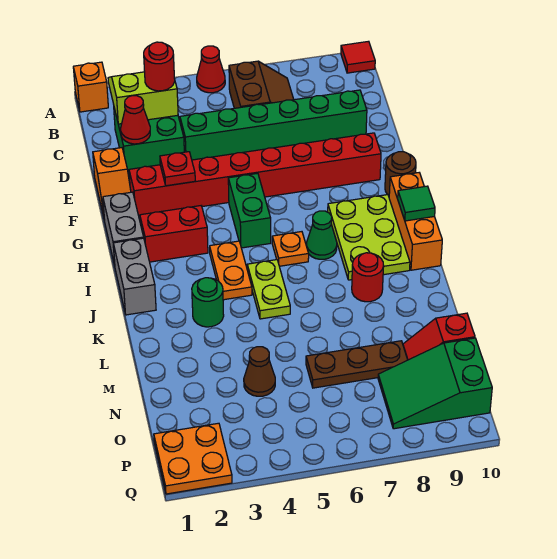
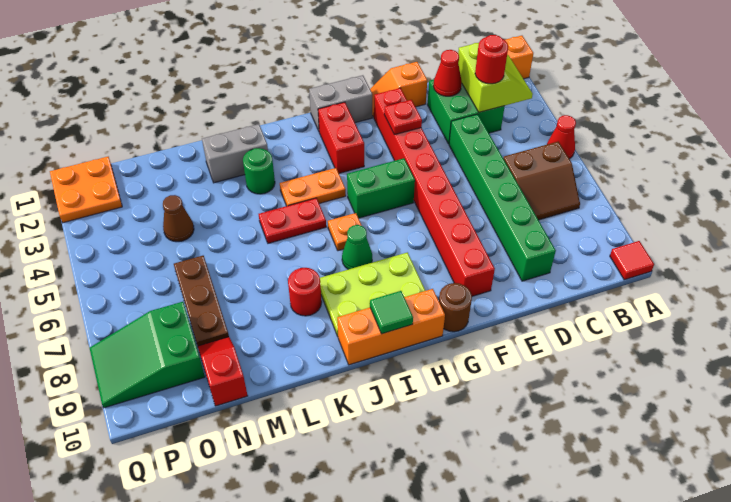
grey brick I1:J1 level 1 -> grey brick K2:L2 level 1
lime plate J5:K5 level 1 -> red plate J5:K5 level 1
green slope O8:P10 level 1 top 10 -> green slope O8:Q9 level 1 top O

